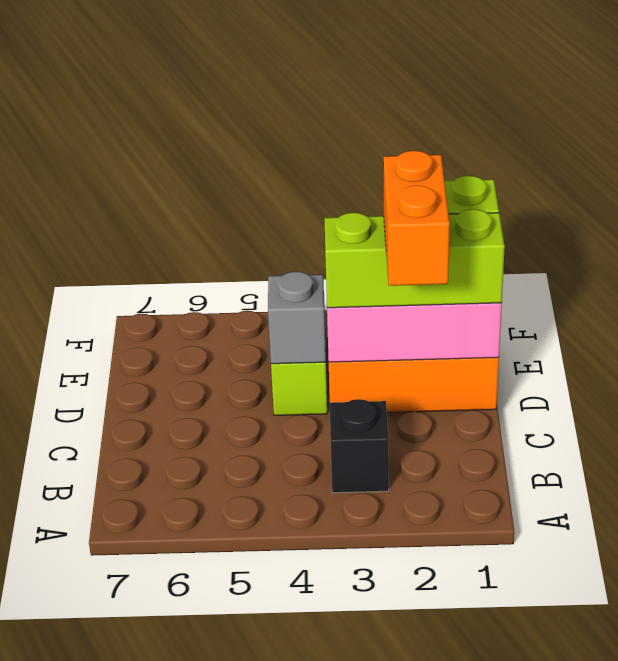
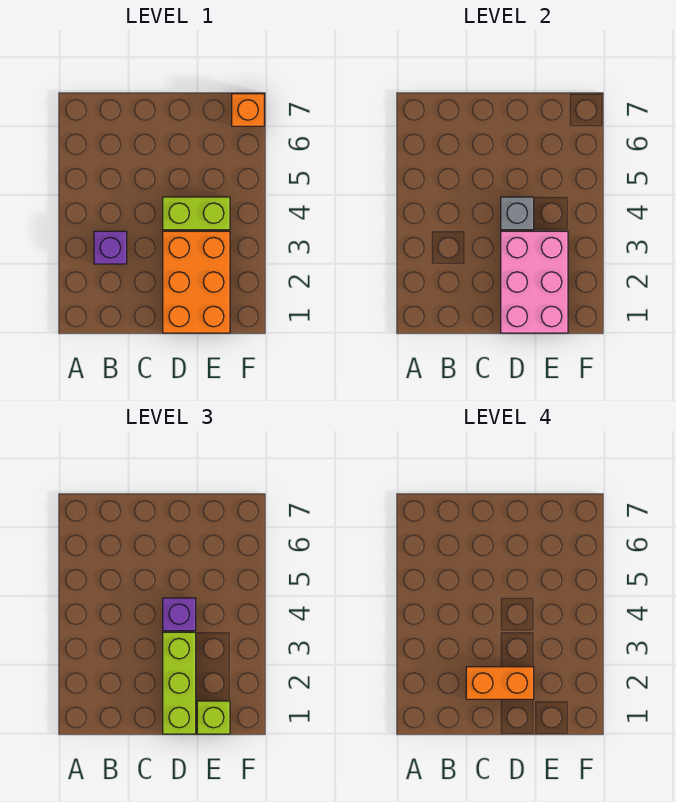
black brick B3 level 1 -> purple brick B3 level 1
none -> purple brick D4 level 3
none -> orange brick F7 level 1

